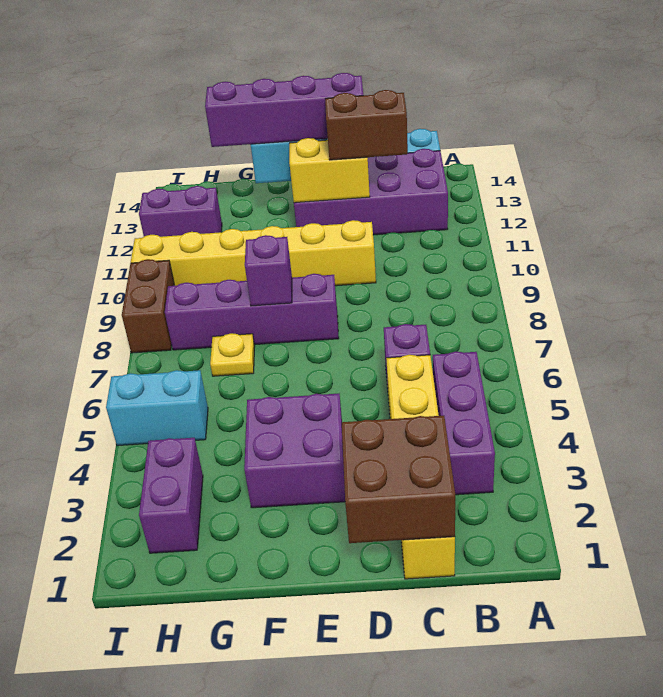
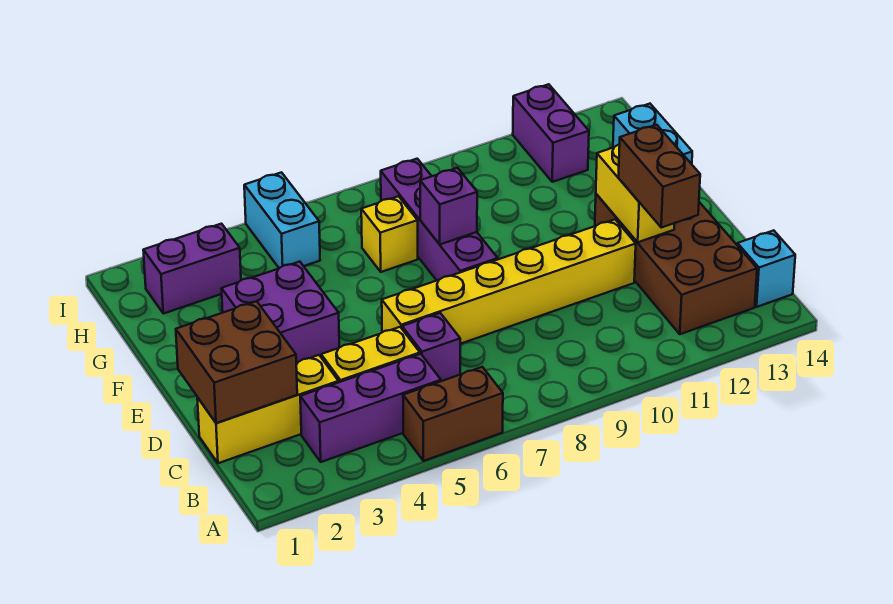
purple brick B12:E13 level 1 -> brown brick B12:E13 level 1
yellow brick D10:I10 level 1 -> yellow brick D6:D11 level 1
purple brick D13:G13 level 3 -> none
yellow plate G7 level 1 -> yellow brick G7 level 1
brown brick I8:I9 level 1 -> brown brick A5:A6 level 1

